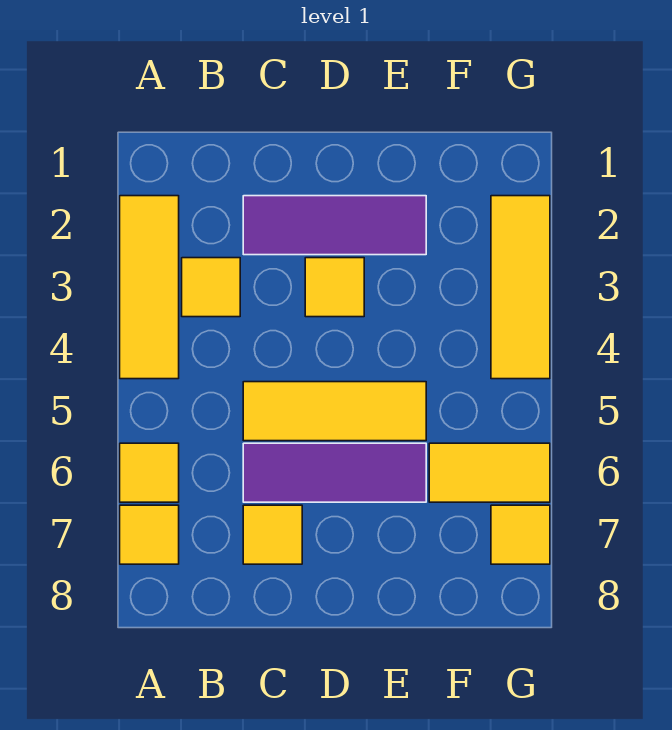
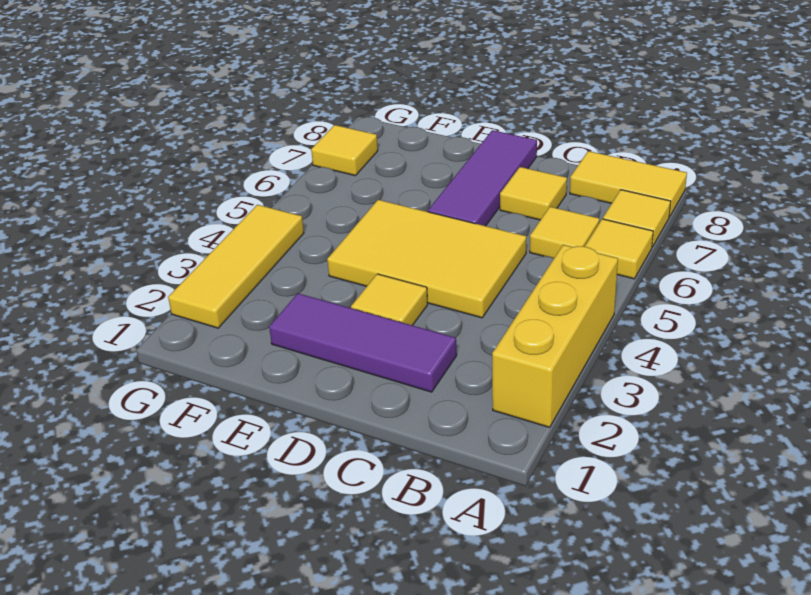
yellow tile A2:A4 level 1 -> yellow brick A2:A4 level 1
yellow tile B3 level 1 -> yellow tile B6 level 1
yellow tile C5:E5 level 1 -> yellow tile C4:E5 level 1
purple tile C6:E6 level 1 -> purple tile D6:D8 level 1
yellow tile F6:G6 level 1 -> yellow tile A8:B8 level 1

